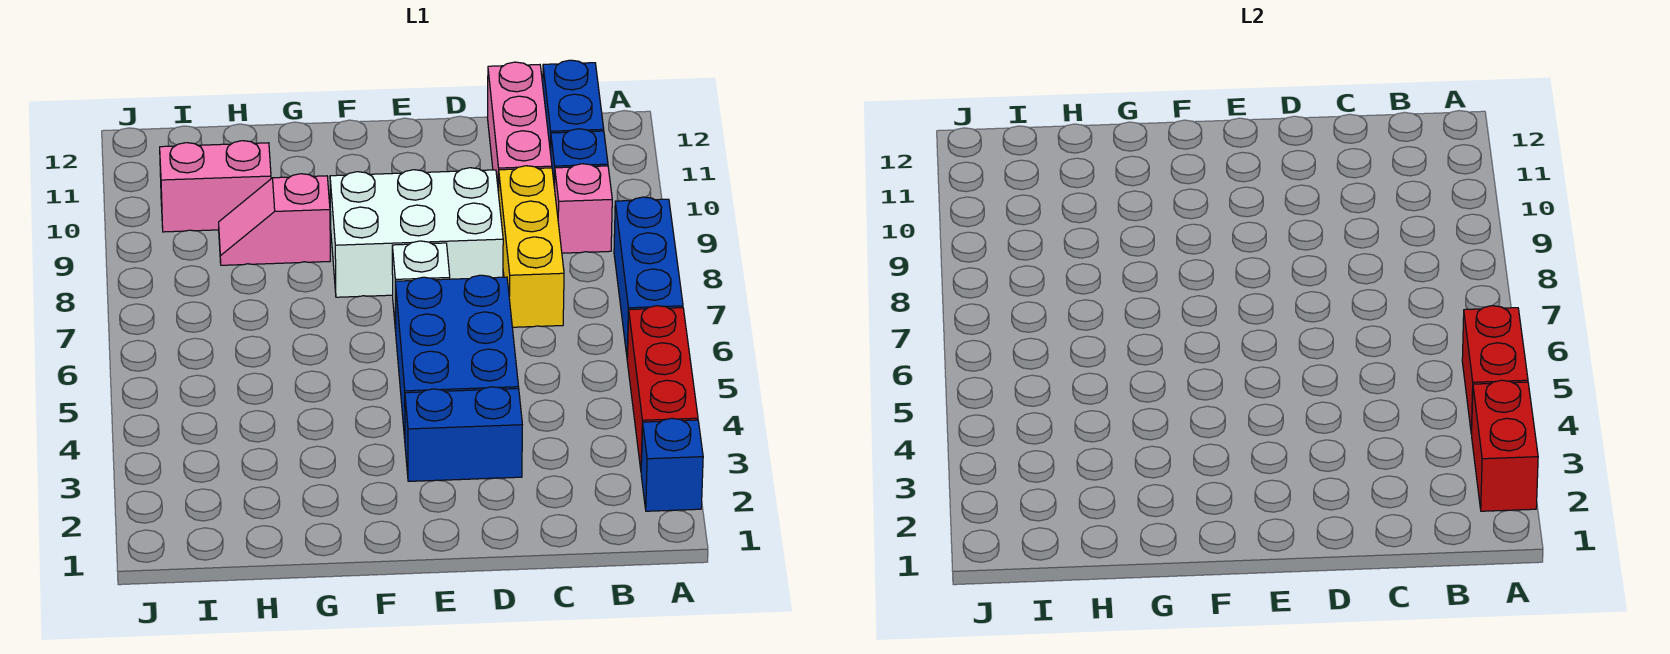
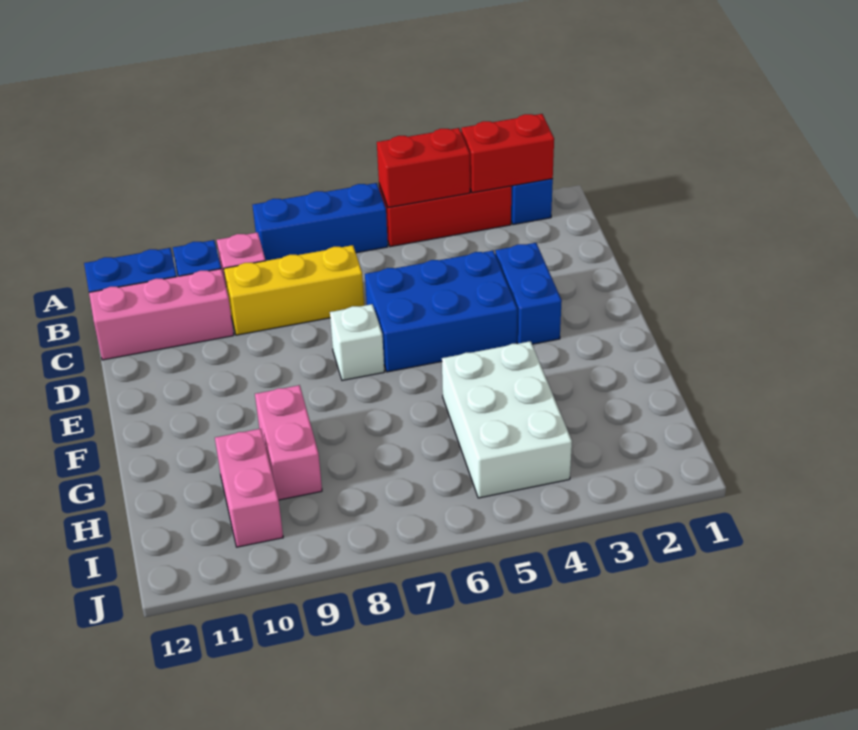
white brick D8:F9 level 1 -> white brick G4:I5 level 1
pink slope G9:H9 level 1 top G -> pink brick G9:H9 level 1

